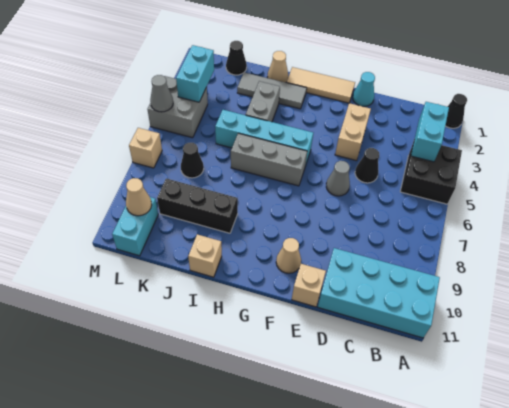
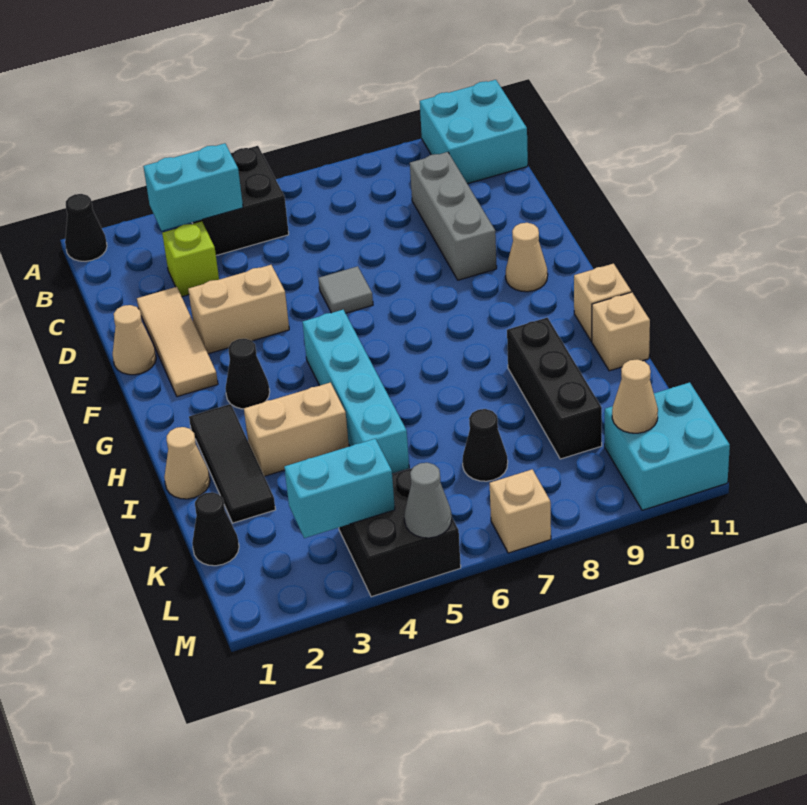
cyan brick A10:D11 level 1 -> cyan brick A10:B11 level 1
none -> lime brick C3 level 1
black cone D5 level 1 -> black cone G3 level 1
cyan cone E1 level 1 -> tan cone E1 level 1
grey cone E6 level 1 -> grey tile E6 level 1
tan brick E11 level 1 -> tan brick H11 level 1
tan tile F1:H1 level 1 -> tan tile D2:F2 level 1
grey brick G6:I6 level 1 -> grey brick C9:E9 level 1
grey tile H2:J2 level 1 -> black tile H2:J2 level 1
grey brick I3:I4 level 1 -> tan brick I3:I4 level 1
grey brick L4:M5 level 1 -> black brick L4:M5 level 1
cyan brick L10:L11 level 1 -> cyan brick L10:M11 level 1

